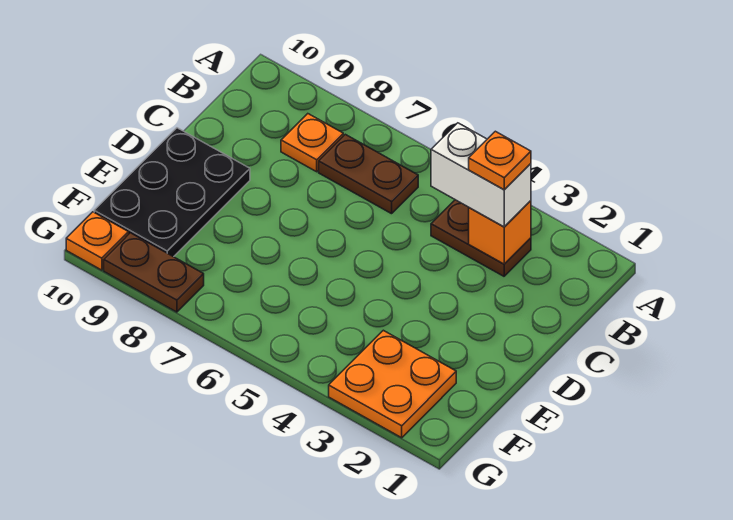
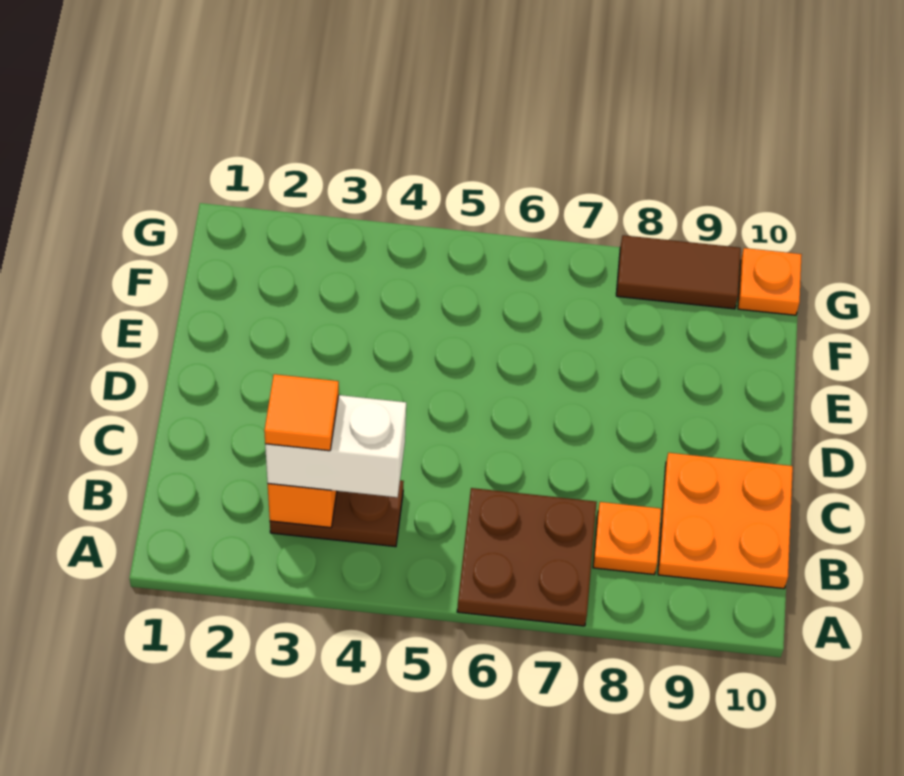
orange plate B3 level 4 -> orange tile B3 level 4
brown plate B6:B7 level 1 -> brown plate A6:B7 level 1
black plate D9:F10 level 1 -> none
orange plate F2:G3 level 1 -> orange plate B9:C10 level 1
brown plate G8:G9 level 1 -> brown tile G8:G9 level 1

